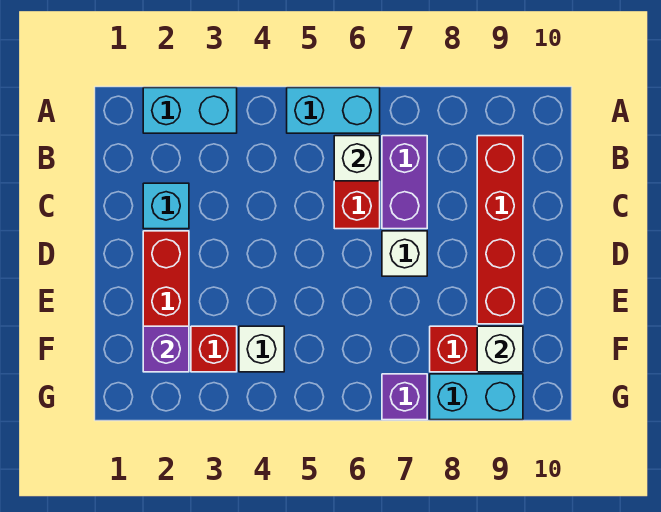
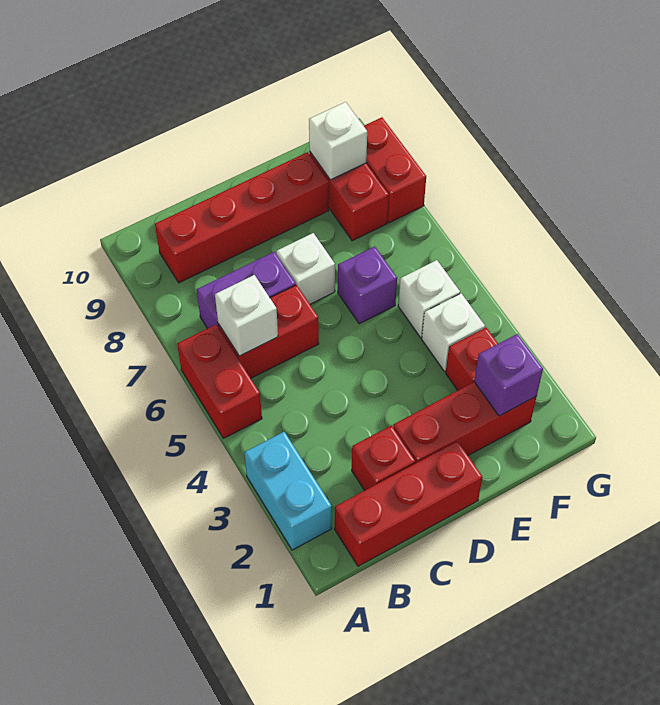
cyan brick A5:A6 level 1 -> red brick A5:A6 level 1
none -> red brick B1:D1 level 1
cyan brick C2 level 1 -> red brick C2 level 1
none -> white brick F5 level 1
purple brick G7 level 1 -> purple brick E6 level 1
cyan brick G8:G9 level 1 -> red brick G8:G9 level 1

